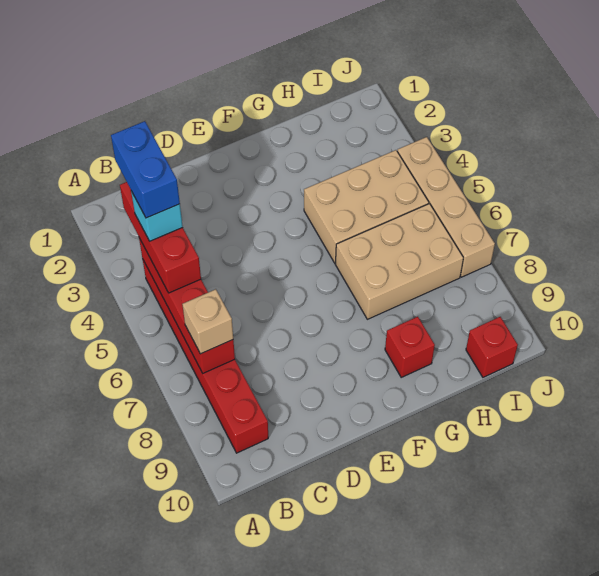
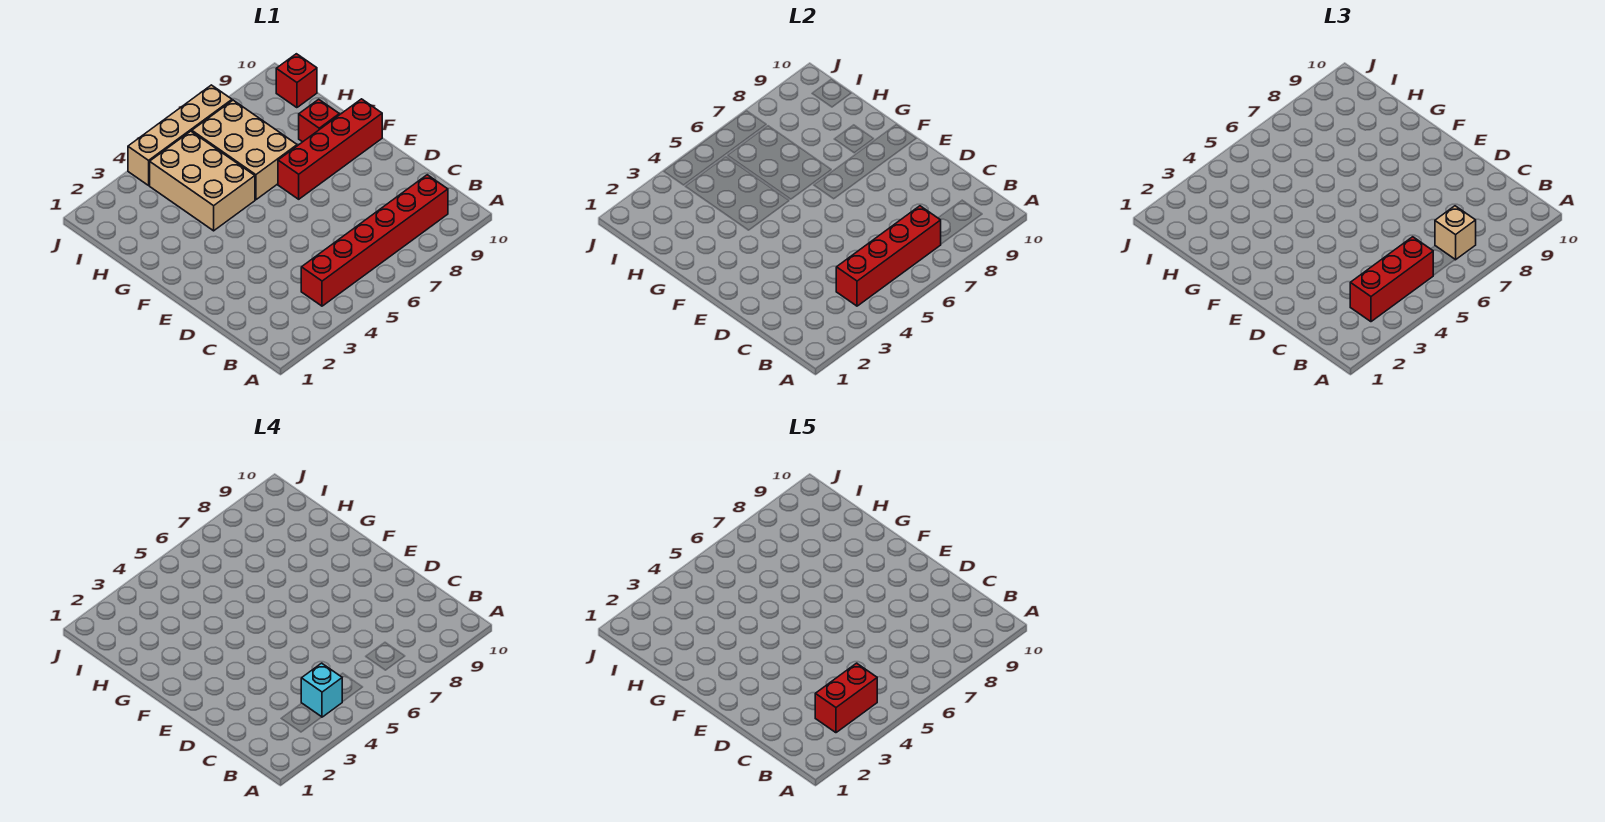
blue brick B3:B4 level 5 -> red brick B3:B4 level 5
none -> red brick F7:F10 level 1

